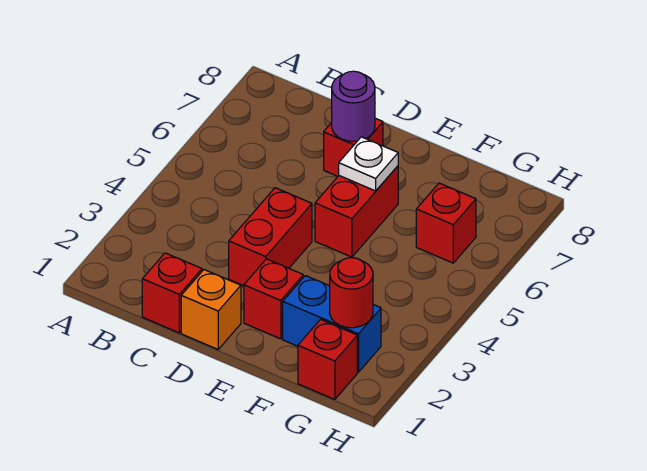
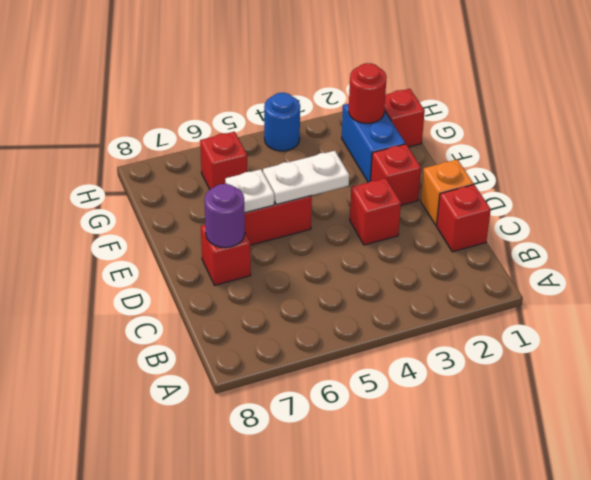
red brick D3:D4 level 1 -> red brick D3 level 1
none -> white plate E4:E5 level 2
none -> blue round brick H4 level 1

